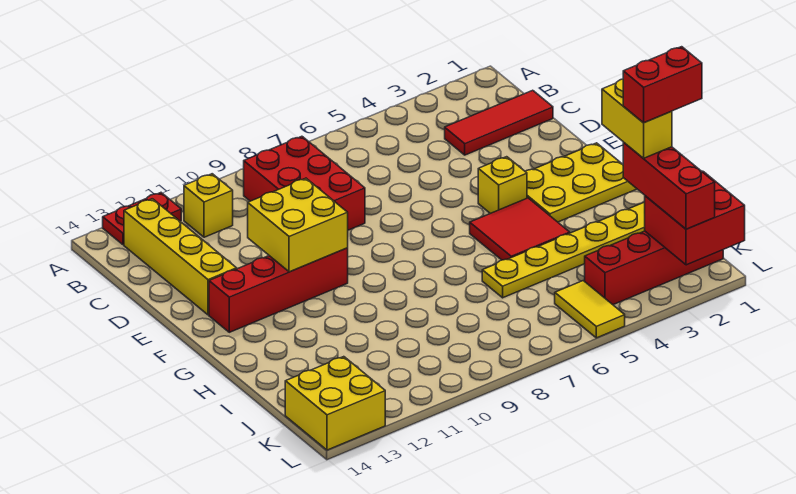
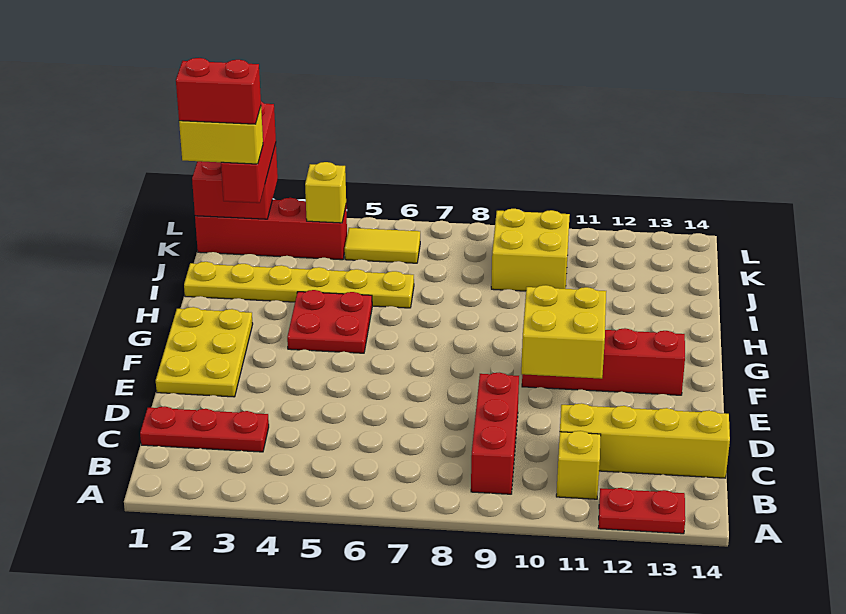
red brick B8:D9 level 1 -> red brick B9:D9 level 1
yellow brick B13:E13 level 1 -> yellow brick C11:C14 level 1
red tile C1:C3 level 1 -> red plate C1:C3 level 1
yellow plate F1:G3 level 1 -> yellow plate E1:G2 level 1
yellow brick F4 level 1 -> yellow brick K4 level 2
red tile G4:H5 level 1 -> red plate G4:H5 level 1
yellow brick I2:J2 level 4 -> yellow brick J1:J2 level 4
yellow tile K5:L5 level 1 -> yellow tile K5:K6 level 1
yellow brick K13:L14 level 1 -> yellow brick J9:K10 level 1

